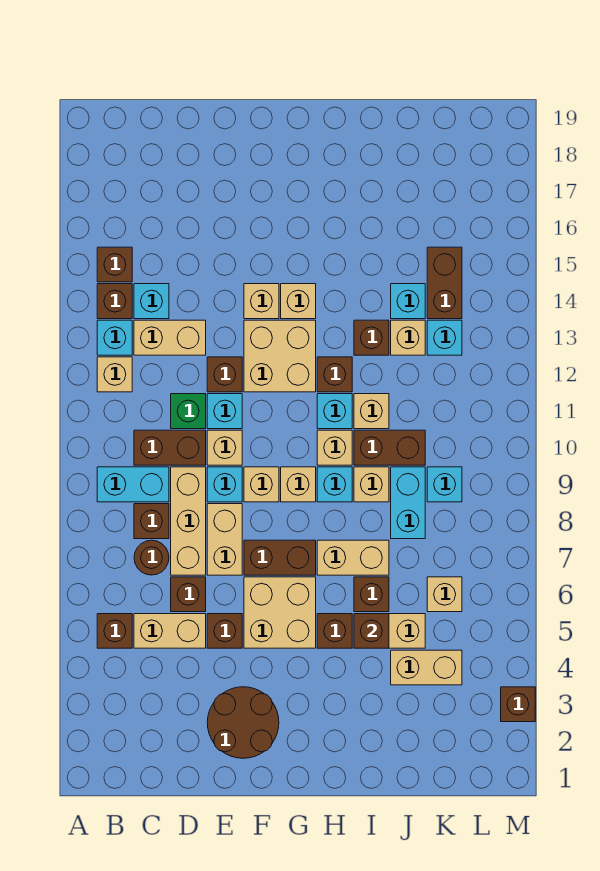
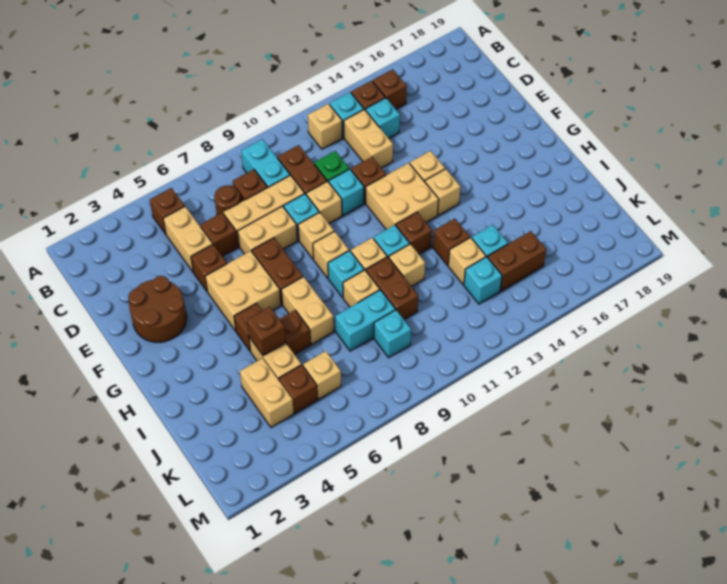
brown brick M3 level 1 -> brown brick K5 level 1

